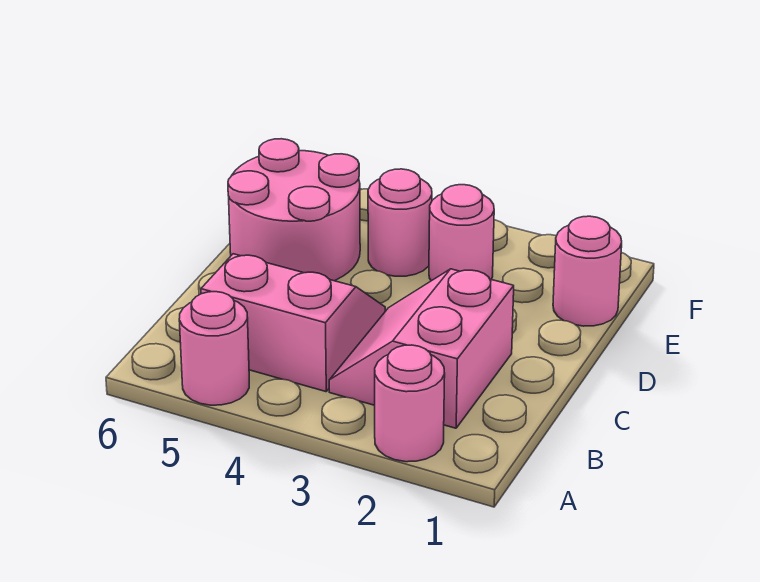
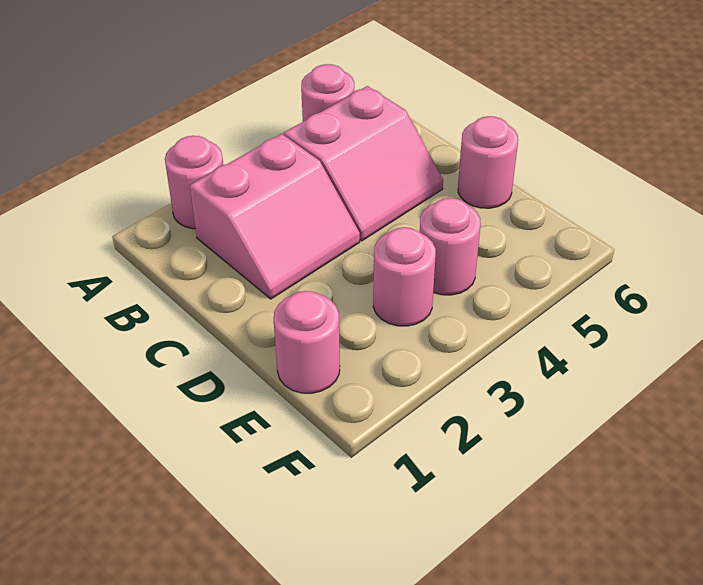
pink slope B2:C3 level 1 top 2 -> pink slope B2:C3 level 1 top B
pink round brick D5:E6 level 1 -> pink round brick D6 level 1

